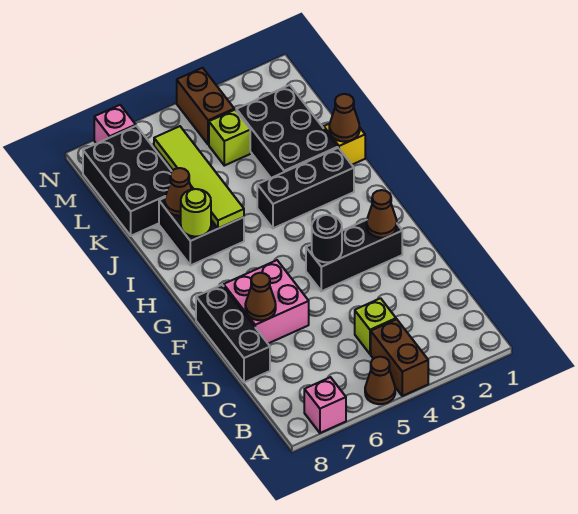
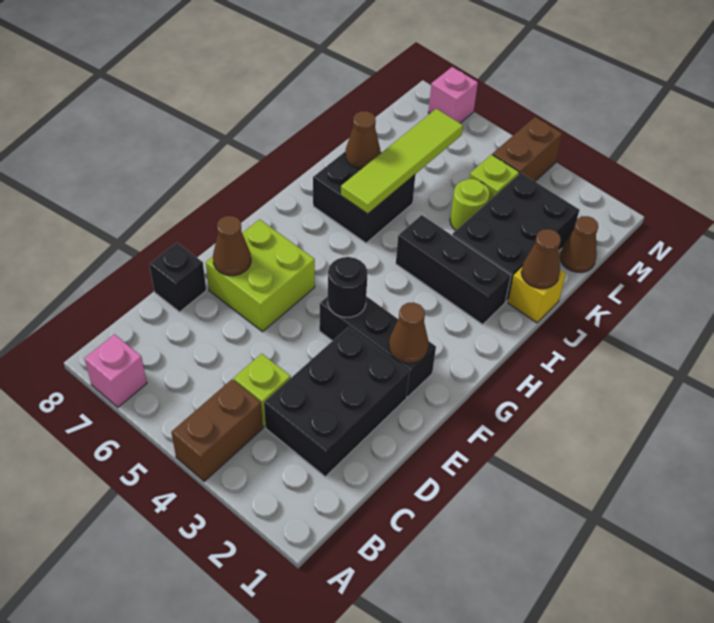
brown cone A5 level 1 -> brown cone L1 level 1
black brick D8:F8 level 1 -> black brick D8 level 1
pink brick E6:F7 level 1 -> lime brick E6:F7 level 1
lime round brick I7 level 2 -> lime round brick K4 level 1
black brick K7:M8 level 1 -> black brick C2:E3 level 1

